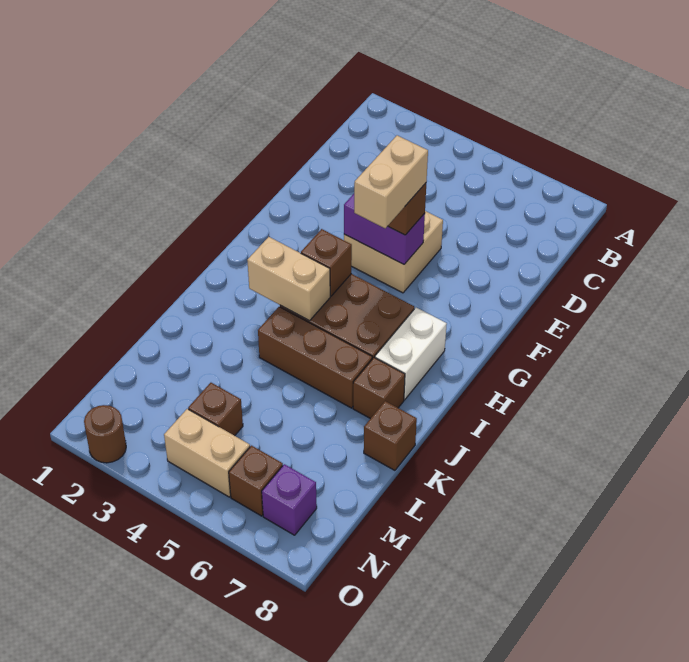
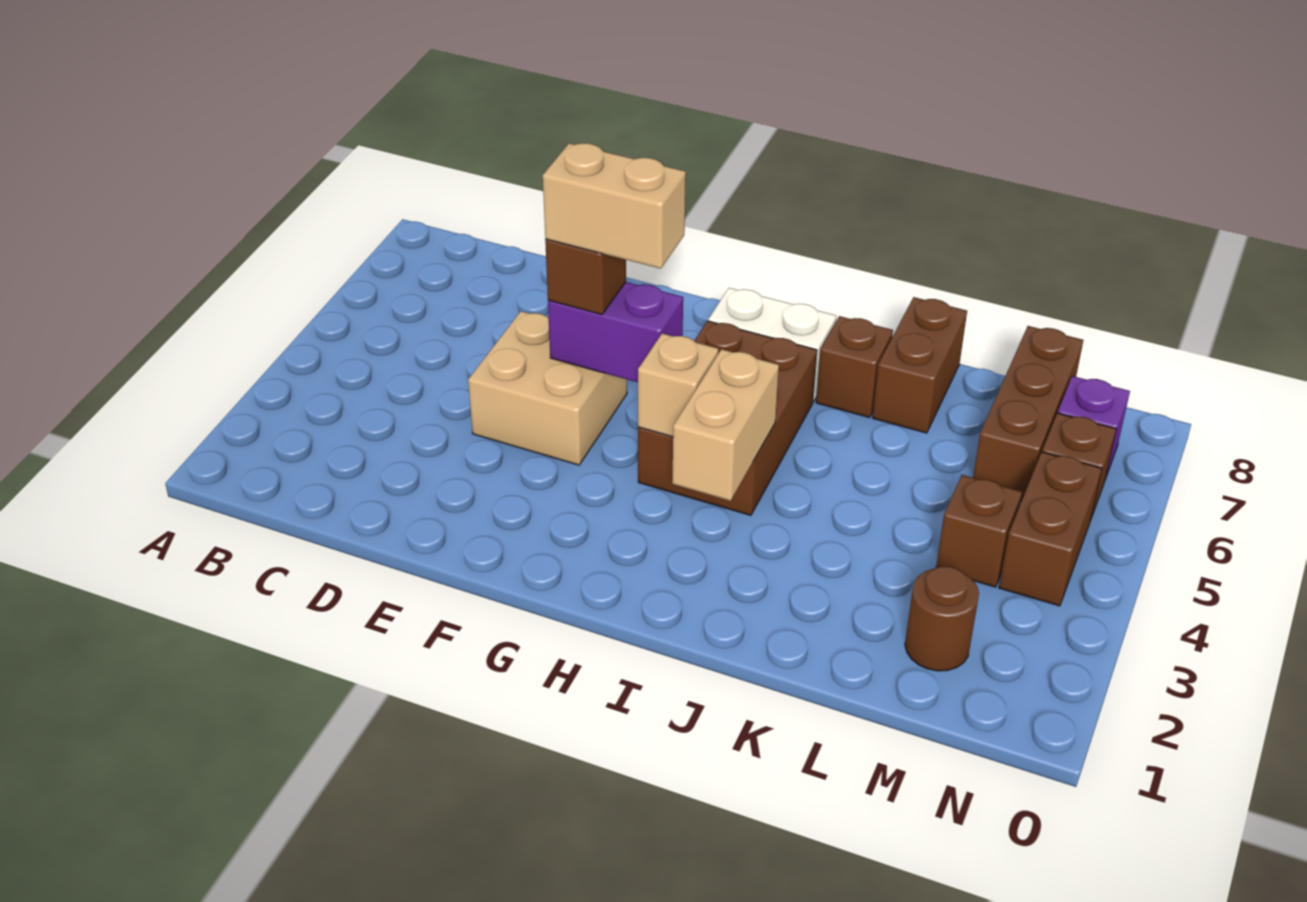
purple brick F4:F5 level 2 -> purple brick F5:G5 level 2
brown brick H4 level 2 -> tan brick H4 level 2
brown brick J4:J6 level 1 -> brown brick M6:M8 level 1
brown brick K8 level 1 -> brown brick K7:K8 level 1
tan brick N4:N5 level 1 -> brown brick N4:N5 level 1
brown round brick O2 level 1 -> brown round brick M2 level 1

